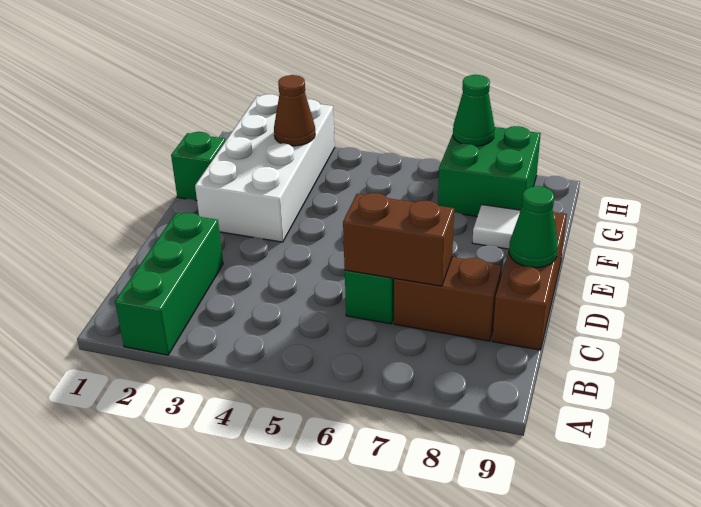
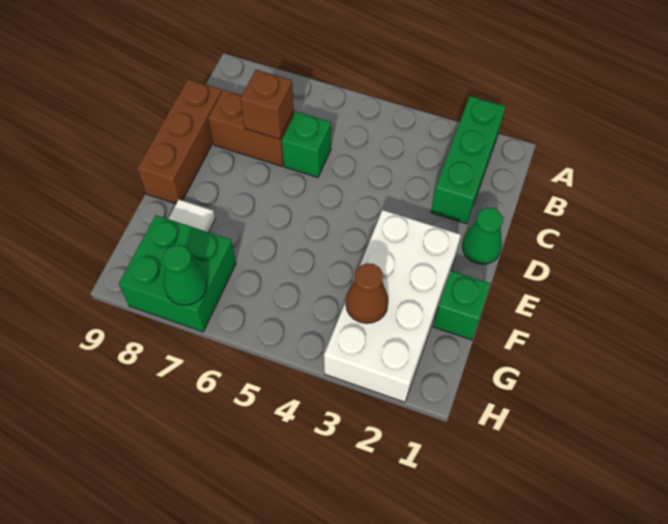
brown brick C6:C7 level 2 -> brown brick C7 level 2
green cone D9 level 2 -> green cone D1 level 1

